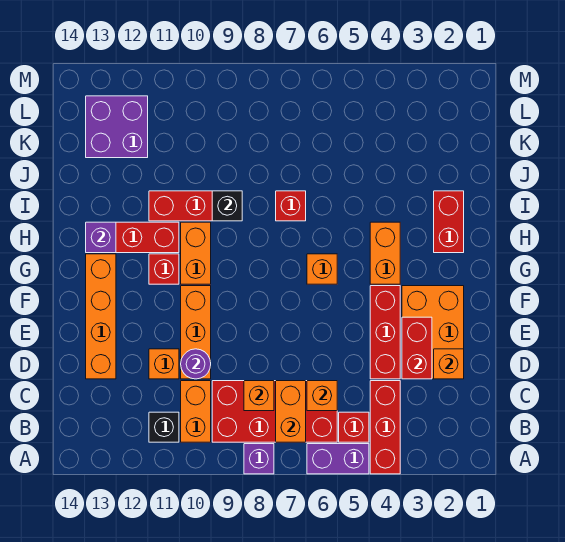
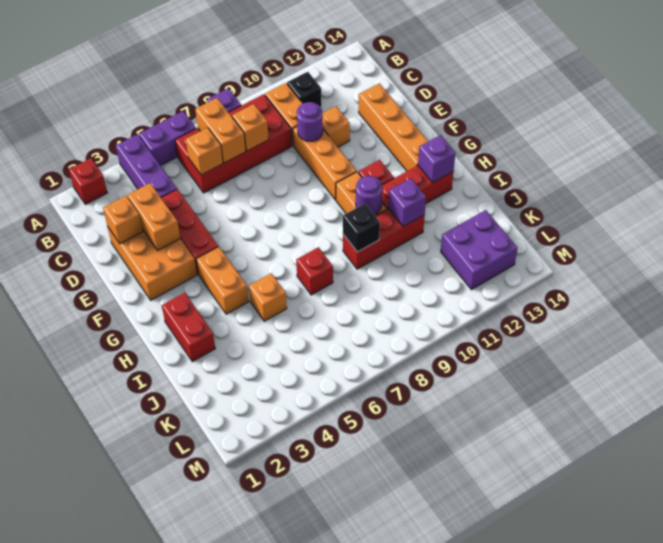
red brick A4:C4 level 1 -> purple brick A4:C4 level 1
red brick B5 level 1 -> red brick A2 level 1
red brick D3:E3 level 2 -> orange brick D3:E3 level 2
orange brick G6 level 1 -> orange brick I5 level 1
none -> purple round brick H10 level 2
none -> purple brick I11 level 2

